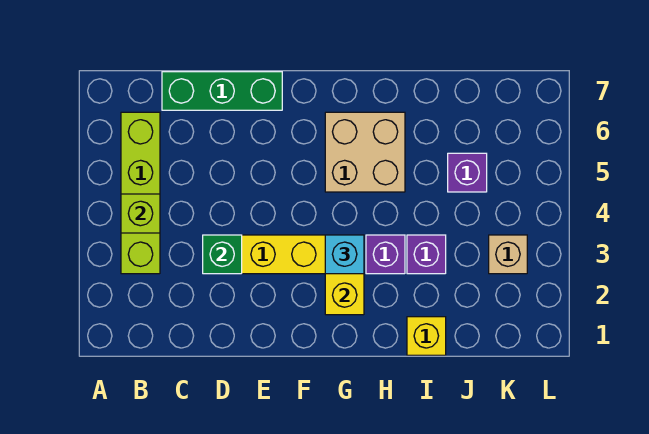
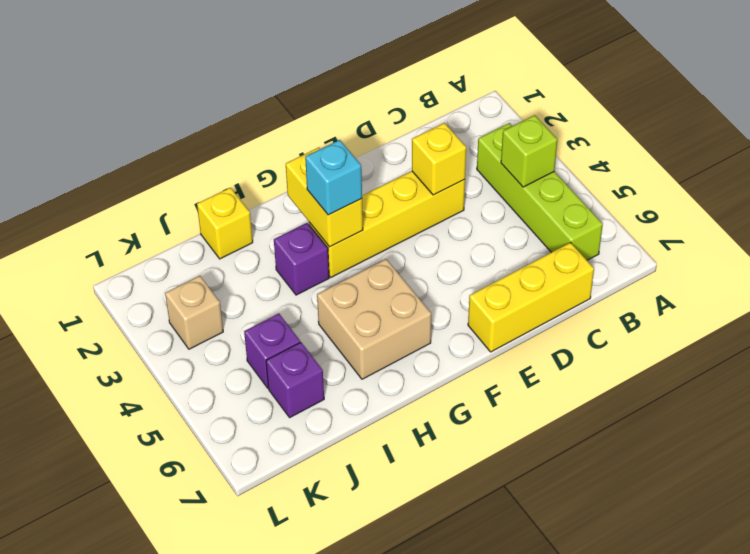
green brick C7:E7 level 1 -> yellow brick C7:E7 level 1
green brick D3 level 2 -> yellow brick D3 level 2
purple brick I3 level 1 -> purple brick J6 level 1

